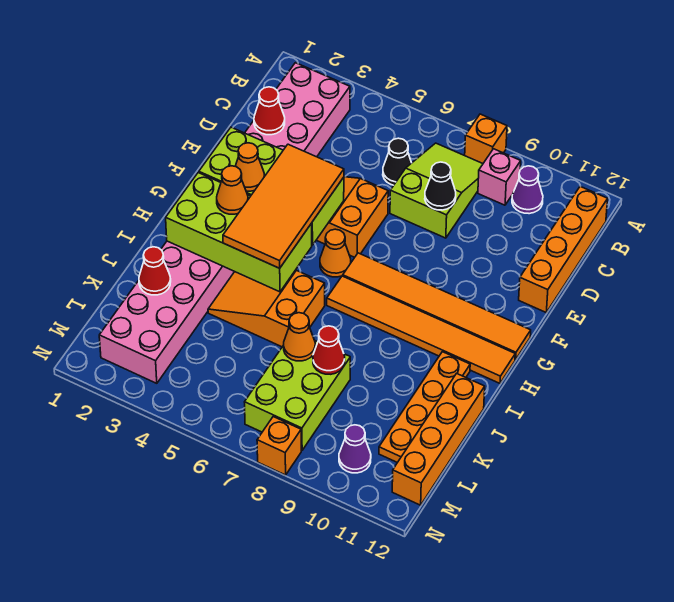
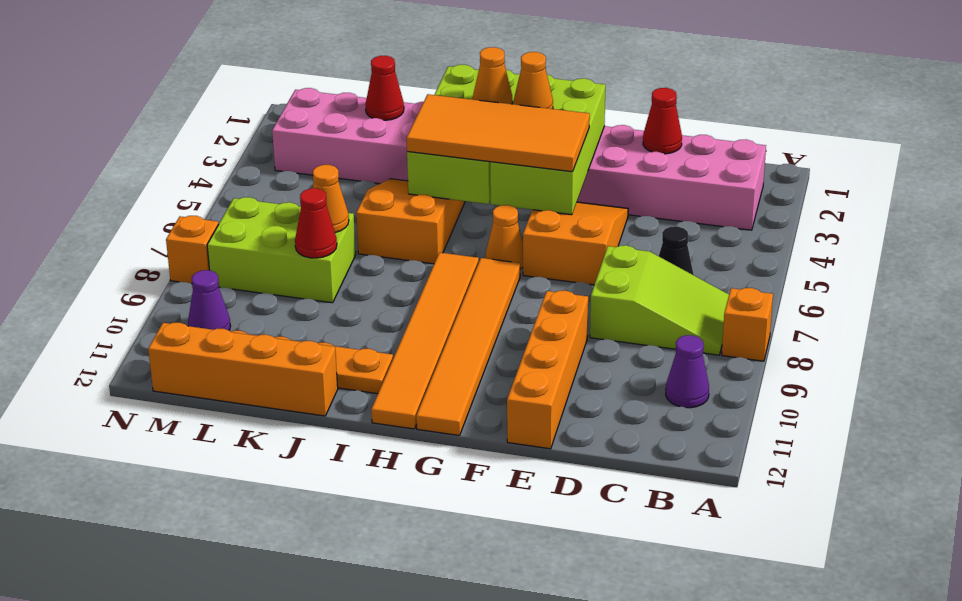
pink brick B9 level 1 -> none
orange brick B12:E12 level 1 -> orange brick E9:E12 level 1
black cone D8 level 2 -> none

